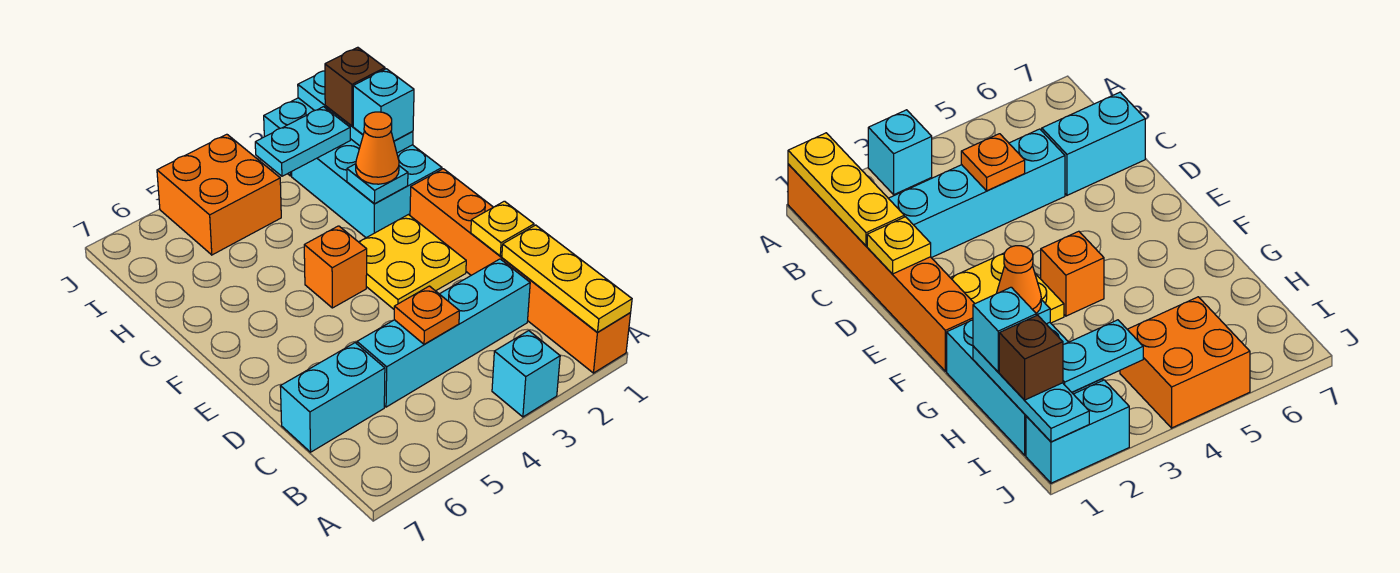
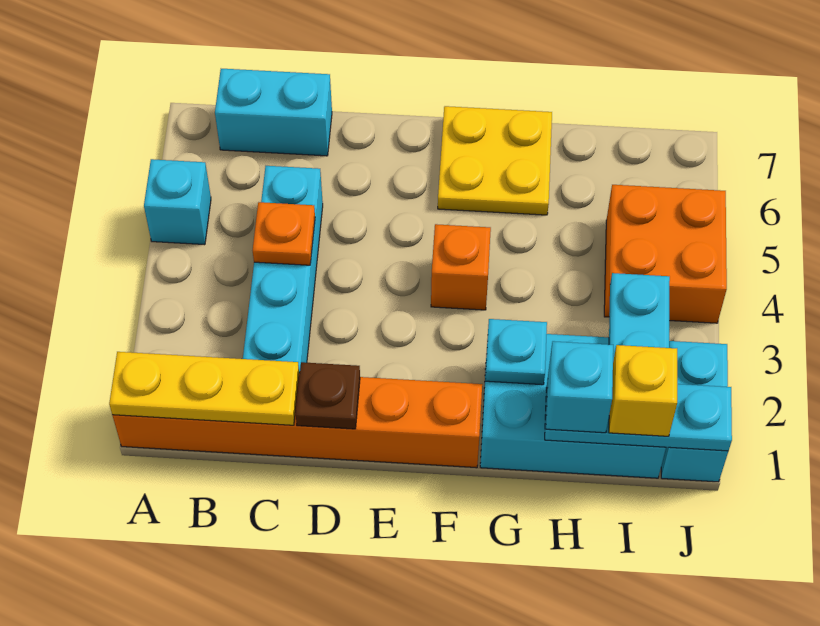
cyan brick A3 level 1 -> cyan brick A5 level 1
cyan brick C6:C7 level 1 -> cyan brick B7:C7 level 1
yellow plate D1 level 2 -> brown plate D1 level 2
yellow plate E2:F3 level 1 -> yellow plate F6:G7 level 1
orange cone G2 level 3 -> none
brown brick I1 level 3 -> yellow brick I1 level 3

